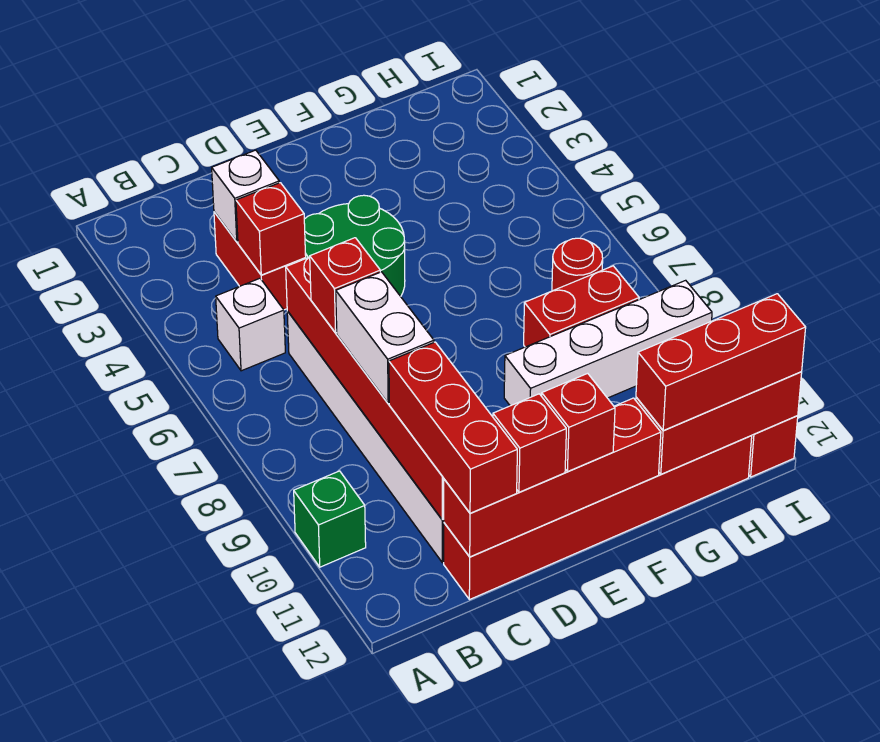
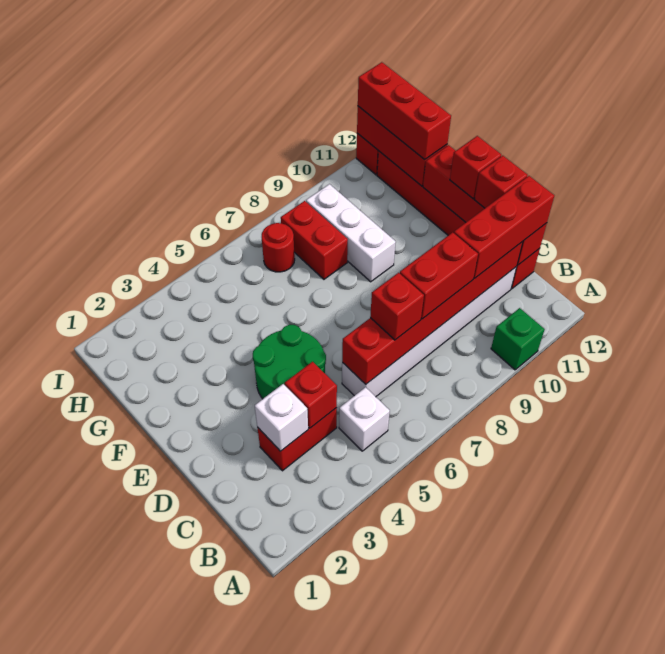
white brick C8:C9 level 3 -> red brick C8:C9 level 3
white brick F9:I9 level 1 -> white brick F9:H9 level 1

